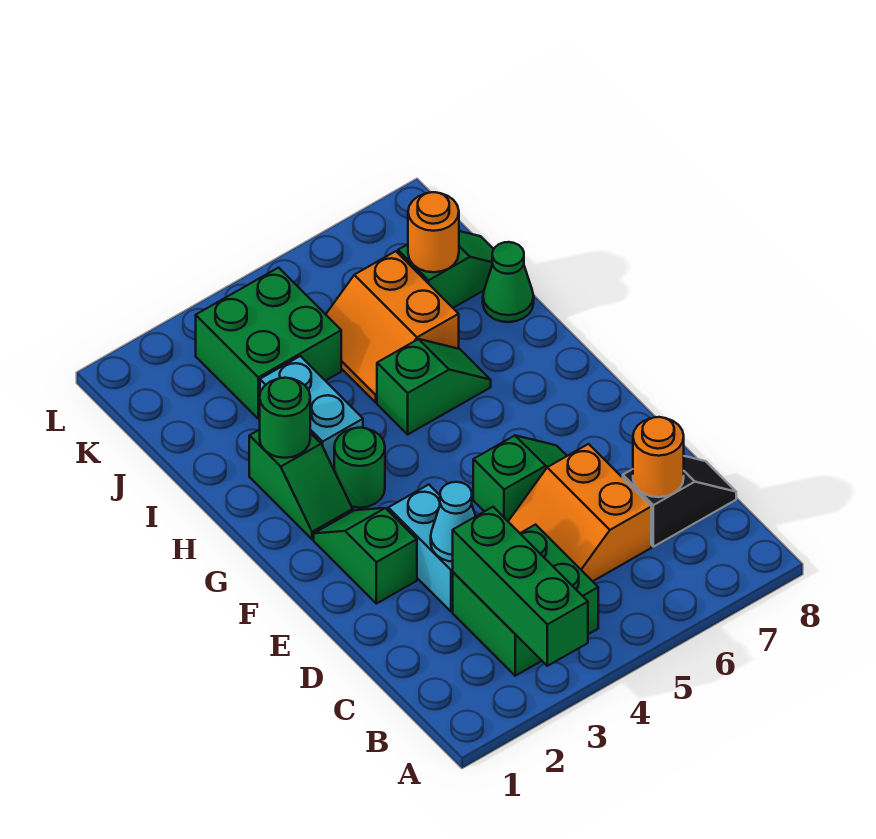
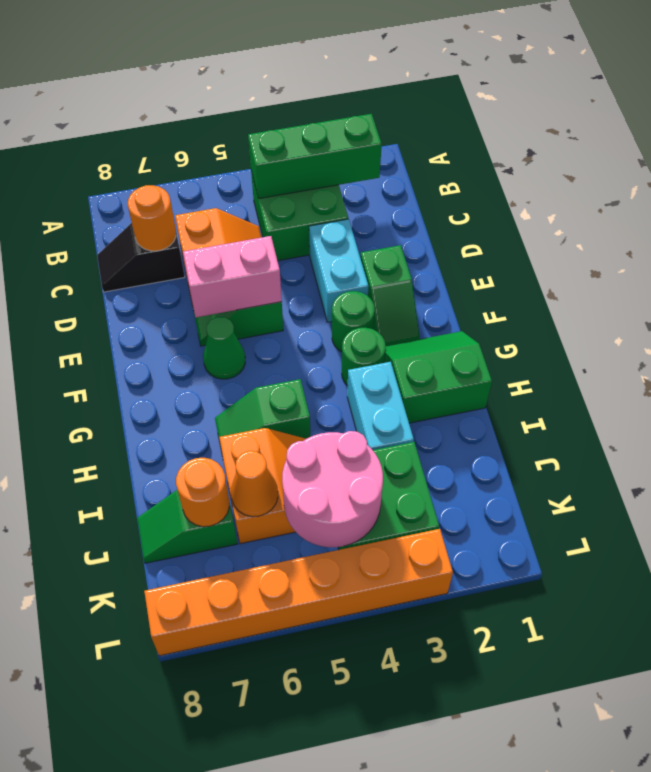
green brick A3:C3 level 2 -> green brick B2:B4 level 2
cyan cone D3 level 2 -> none
none -> pink brick E5:E6 level 2
green slope G2:H2 level 1 top H -> green slope G1:H2 level 1 top H
green round brick H2 level 2 -> green round brick F3 level 1
green cone I8 level 1 -> green cone F6 level 1
none -> pink round brick J4:K5 level 2
none -> orange cone J6 level 2
none -> orange brick L3:L8 level 1

